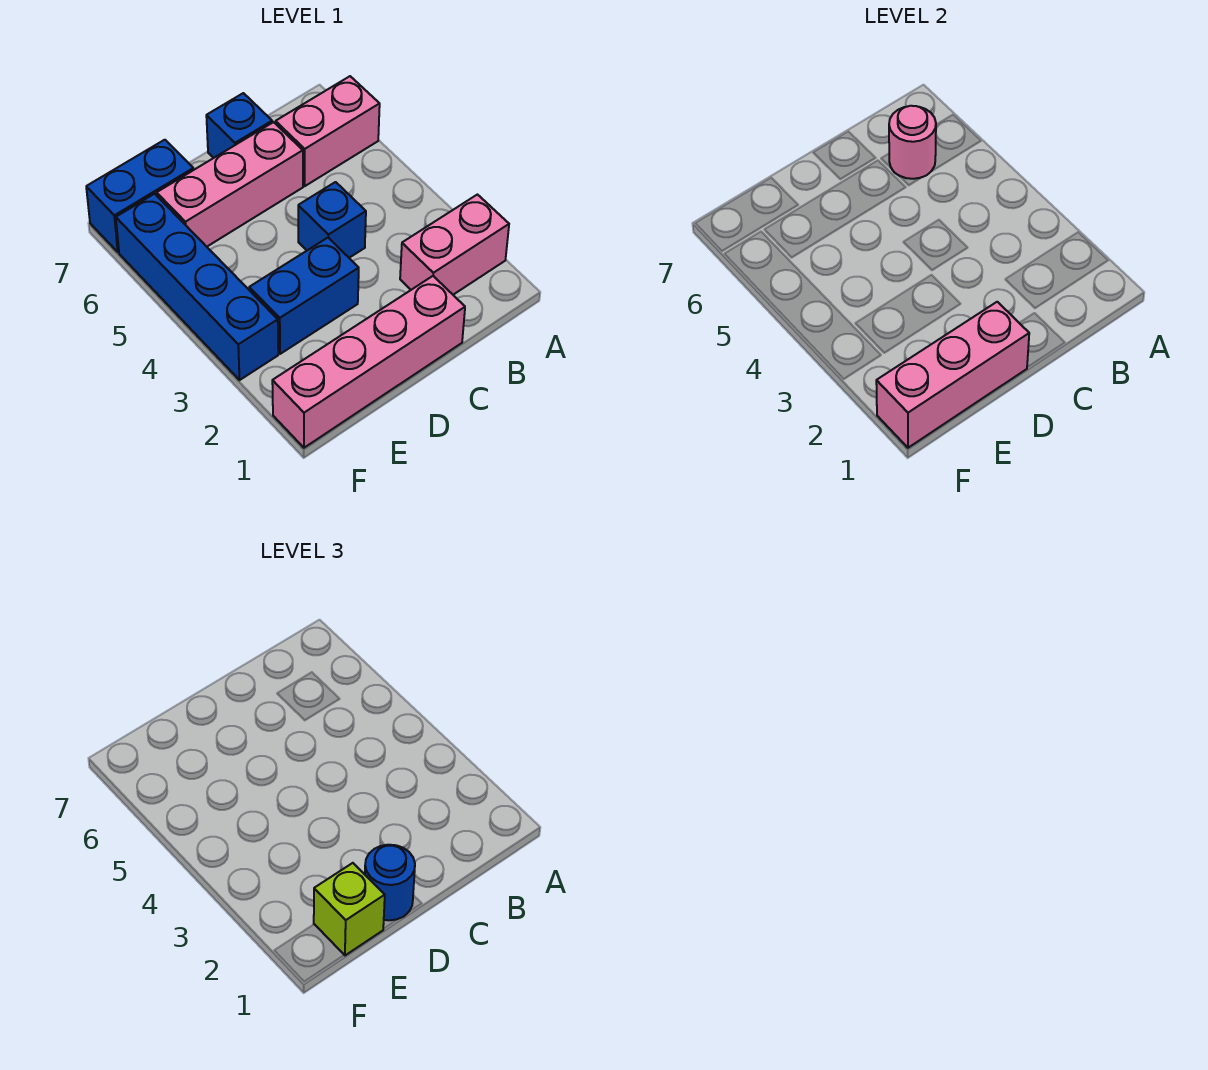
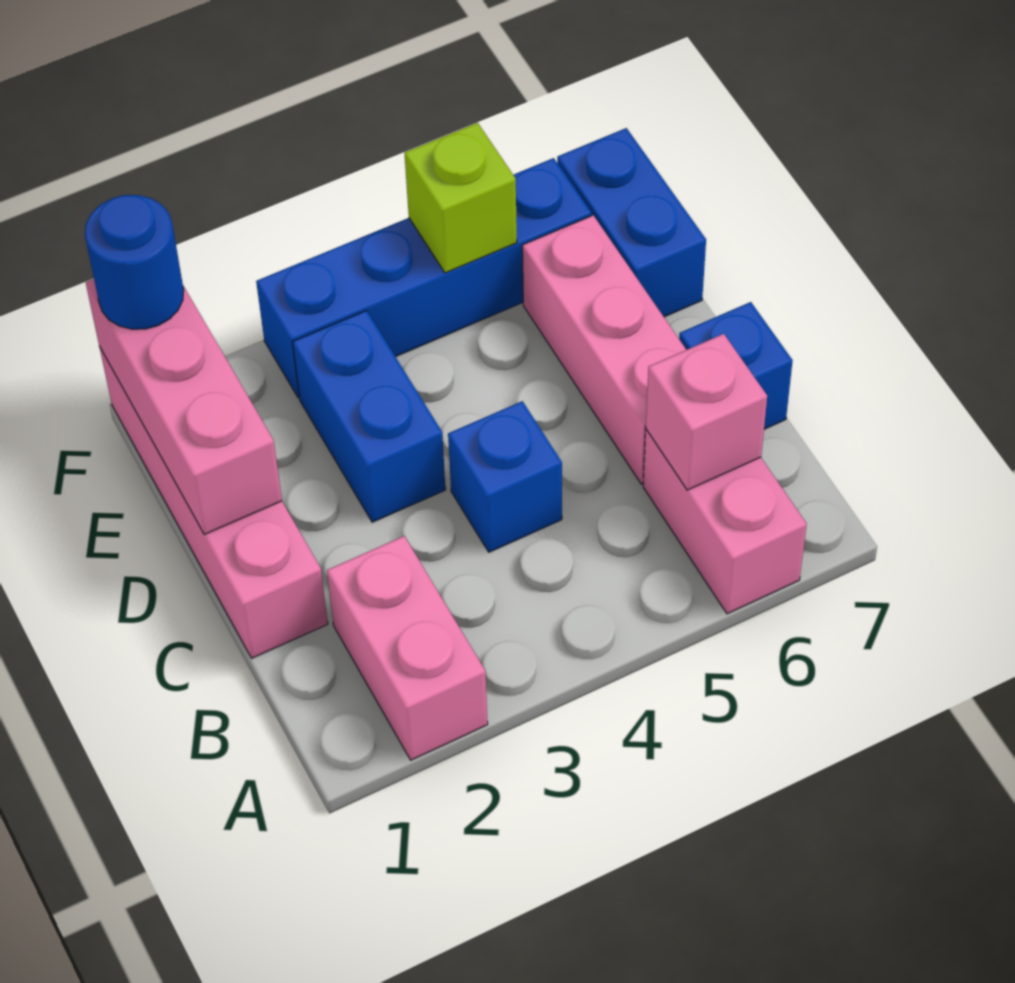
pink round brick B6 level 2 -> pink brick B6 level 2
blue round brick D1 level 3 -> blue round brick F1 level 3
lime brick E1 level 3 -> lime brick F5 level 2

